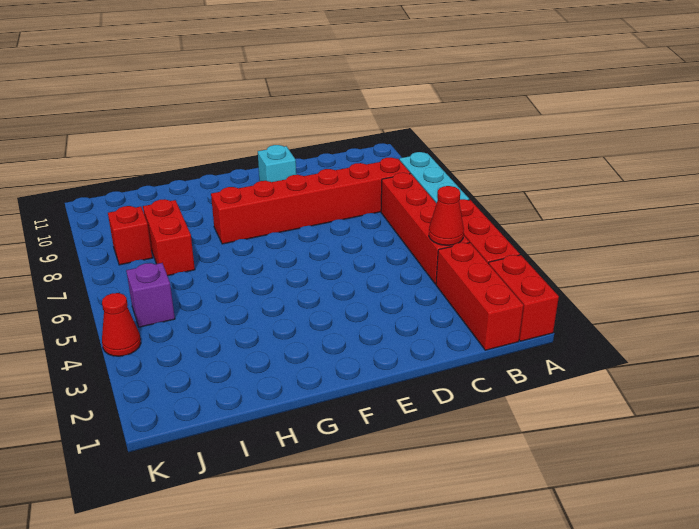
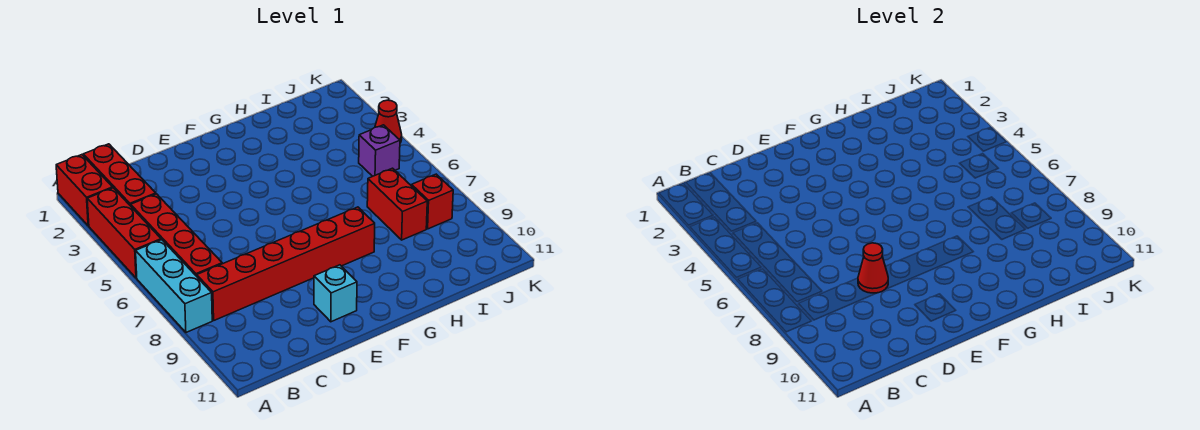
red cone B4 level 2 -> red cone D8 level 2

